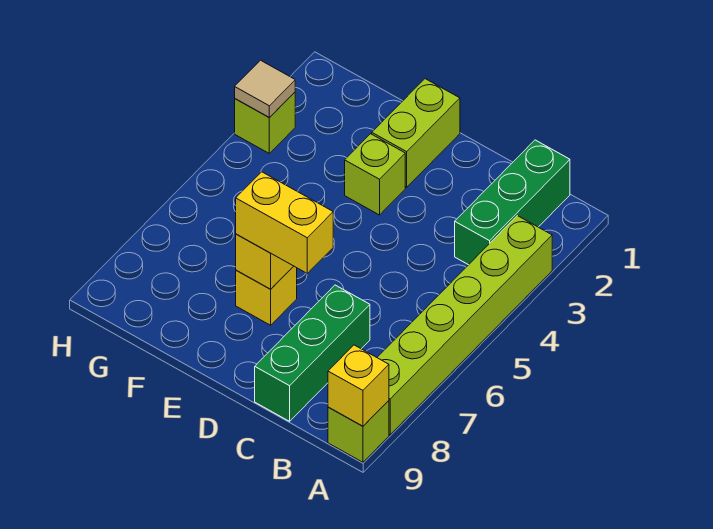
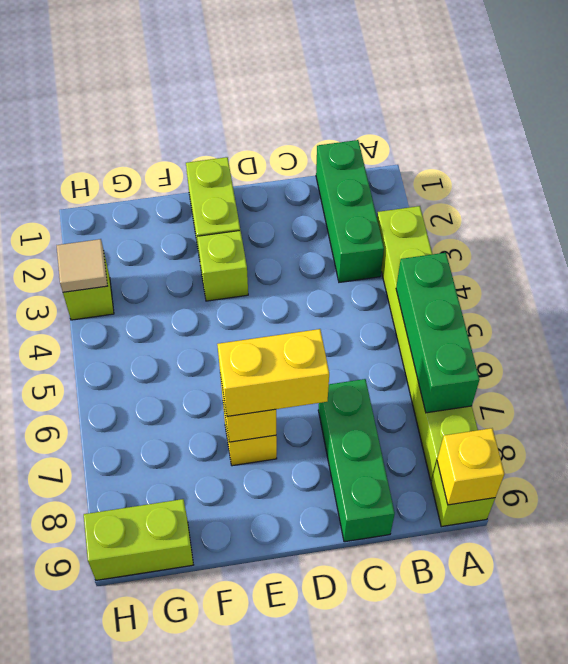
none -> green brick A5:A7 level 2
none -> lime brick G9:H9 level 1

